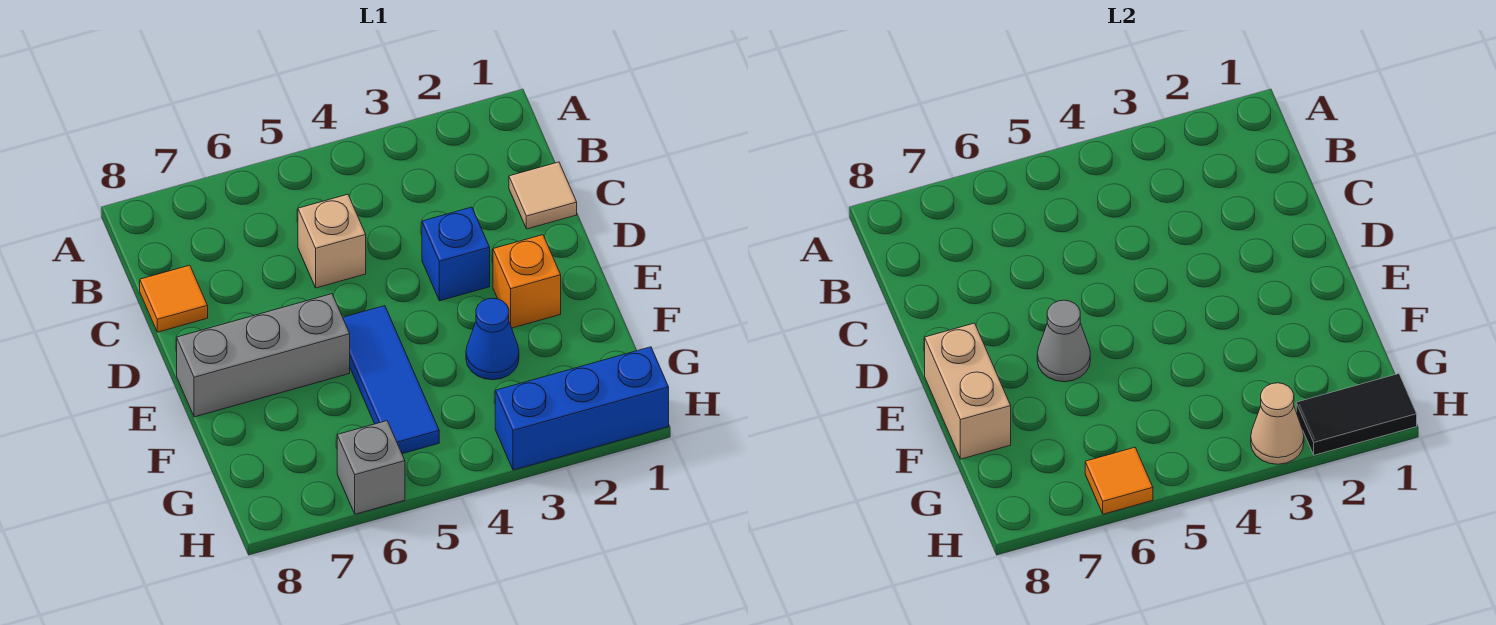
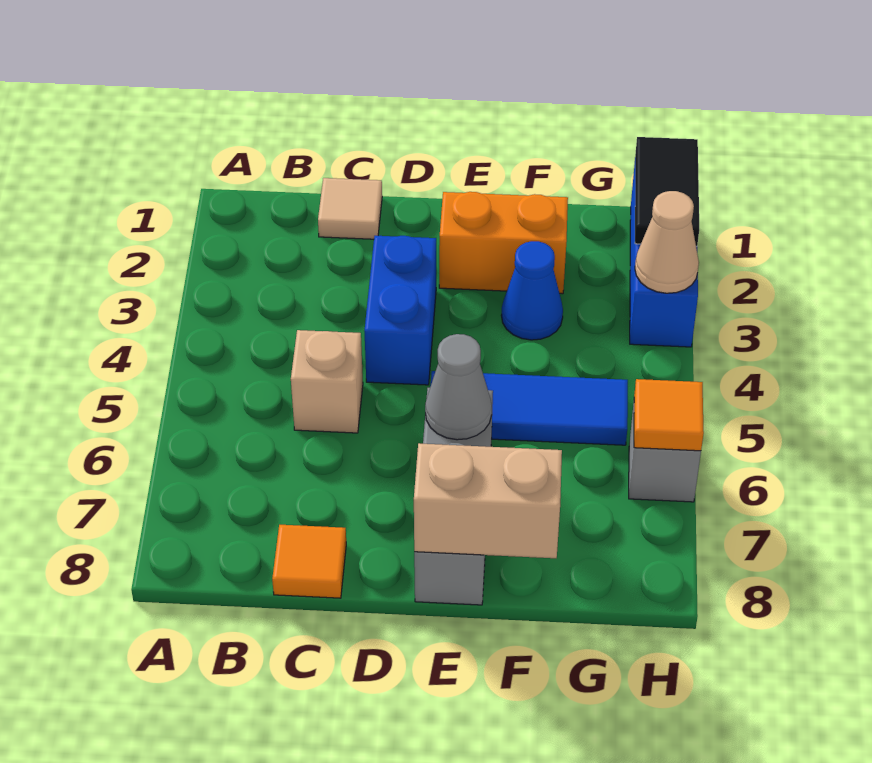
blue brick D3 level 1 -> blue brick D3:D4 level 1
orange brick E2 level 1 -> orange brick E2:F2 level 1

